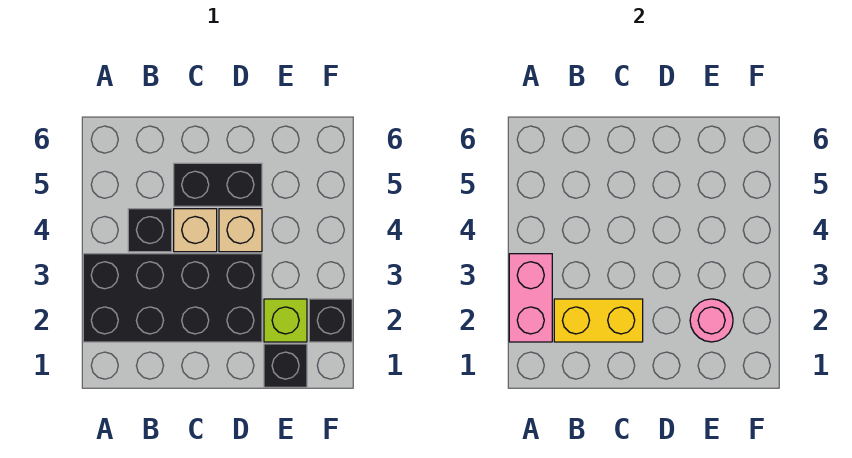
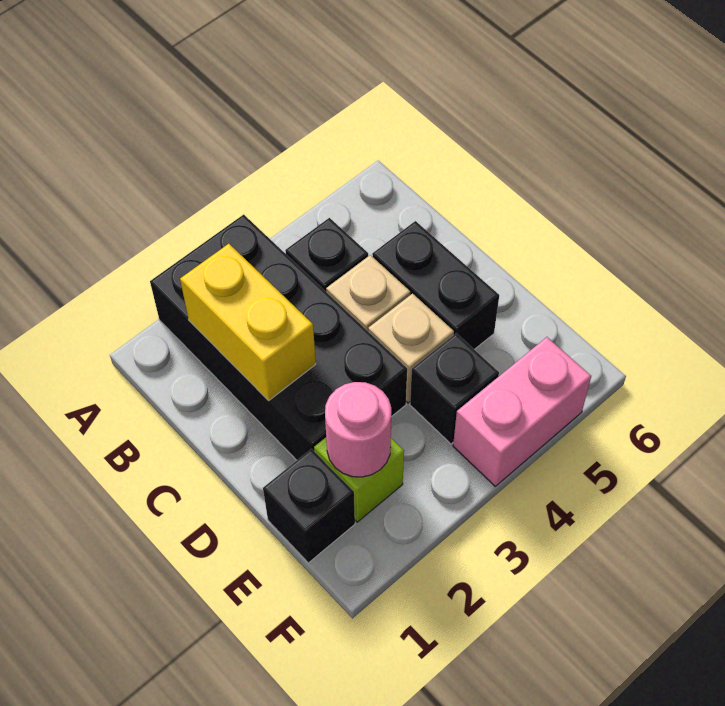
pink brick A2:A3 level 2 -> pink brick F4:F5 level 1
black brick F2 level 1 -> black brick E4 level 1

